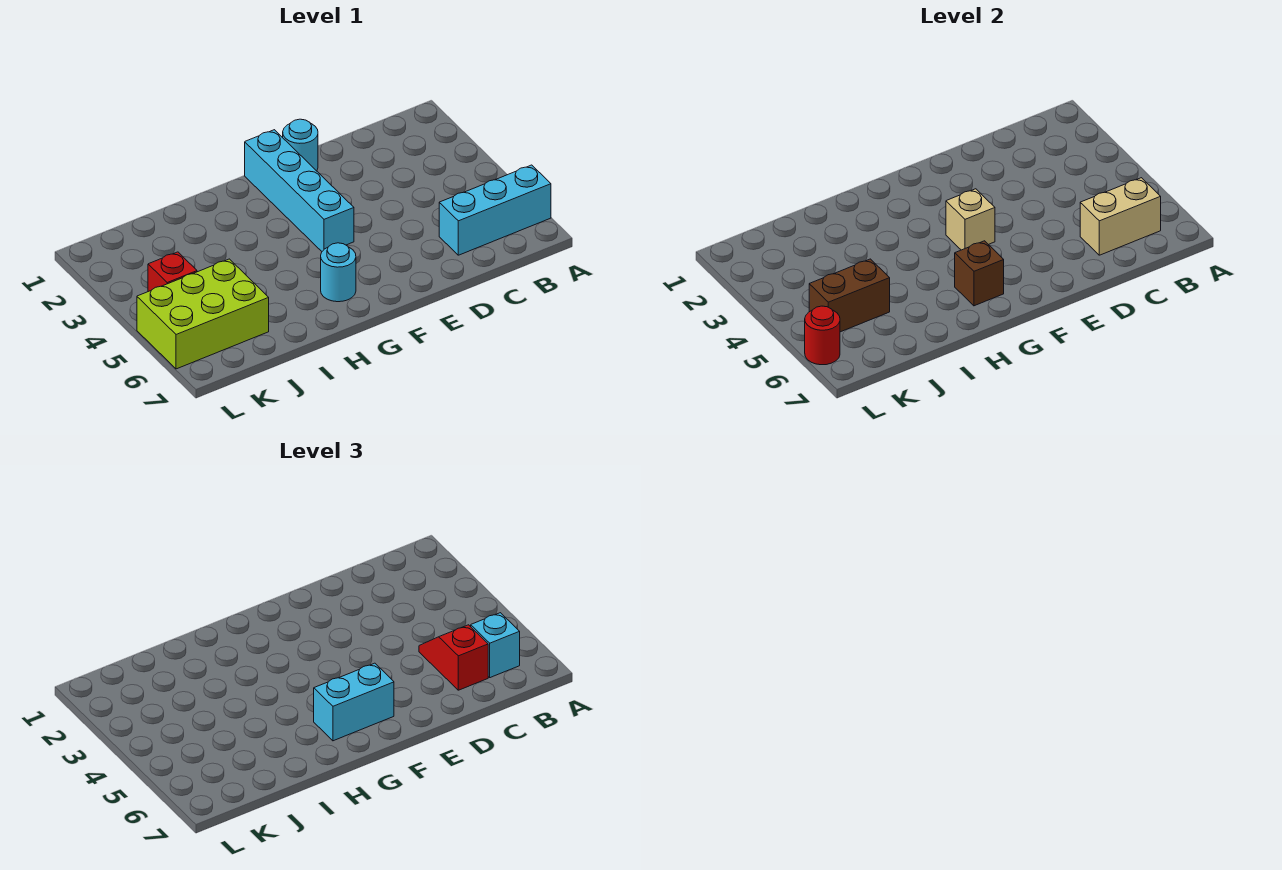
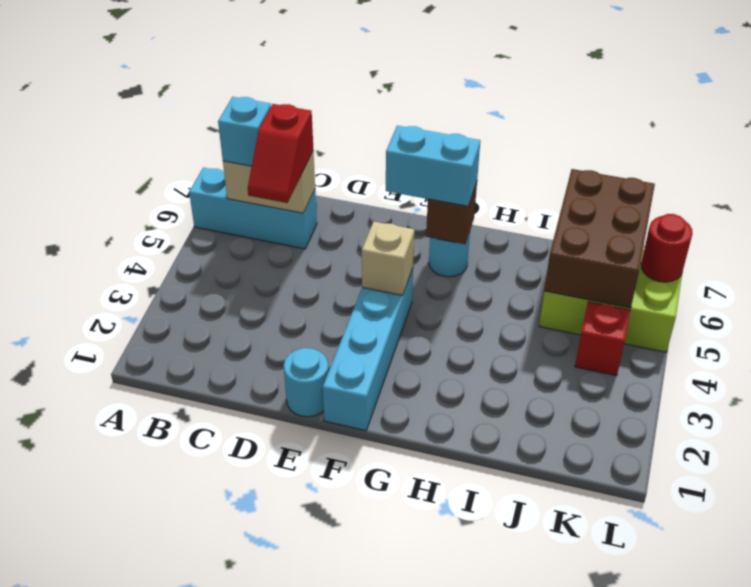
brown brick J5:K5 level 2 -> brown brick J5:K7 level 2

